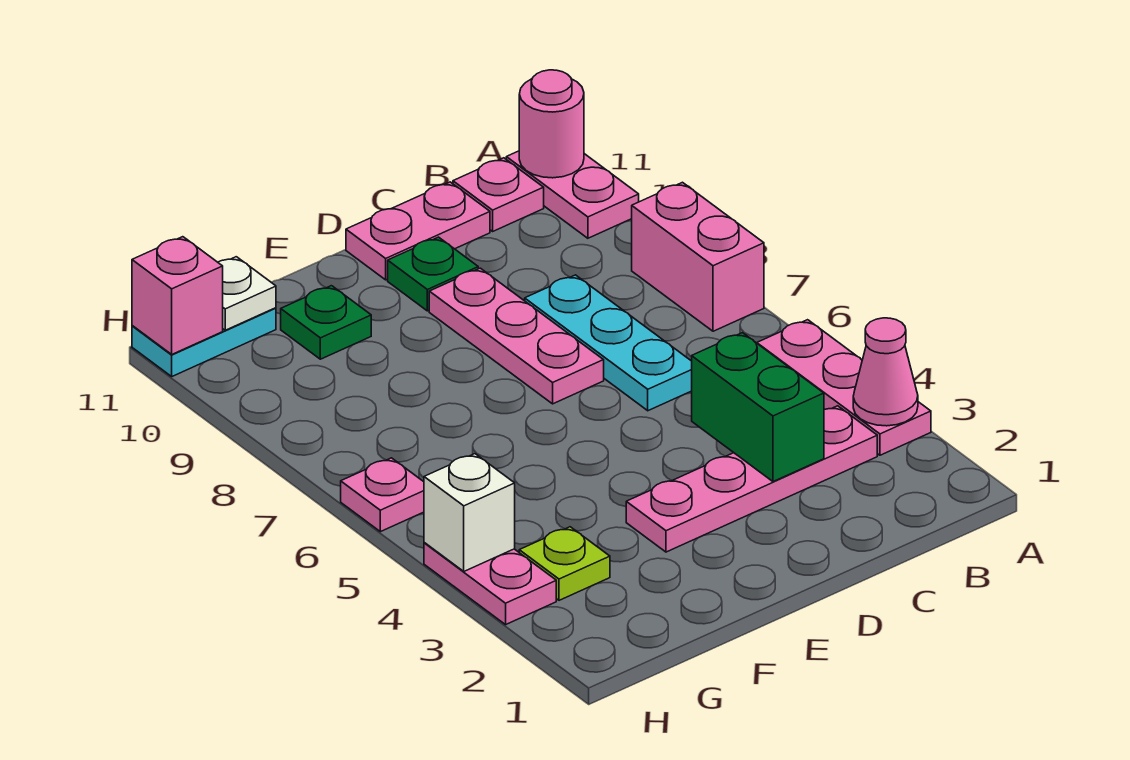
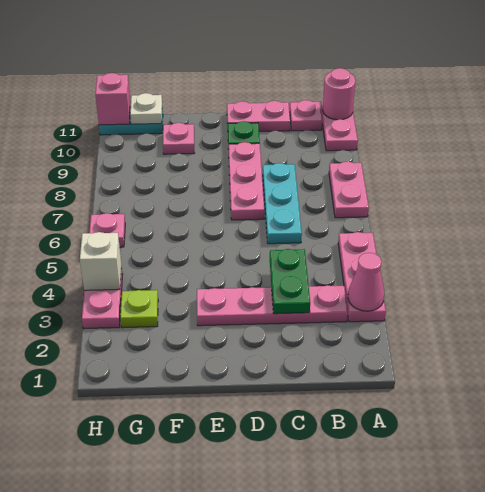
pink brick A7:A8 level 1 -> pink plate A7:A8 level 1
green brick C3:C4 level 2 -> green plate C3:C4 level 2
green plate F10 level 1 -> pink plate F10 level 1

